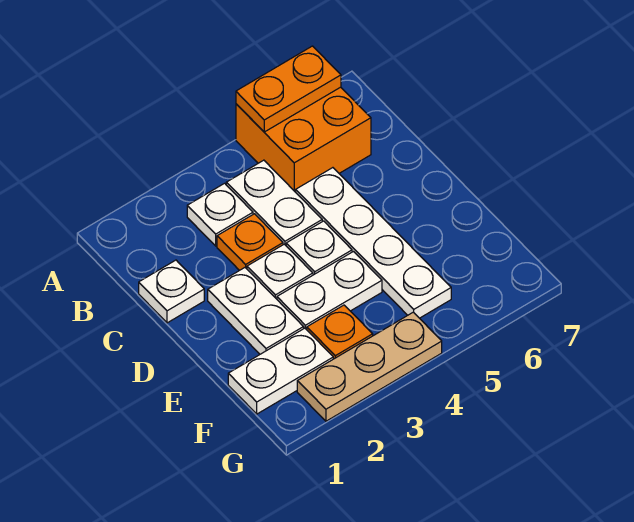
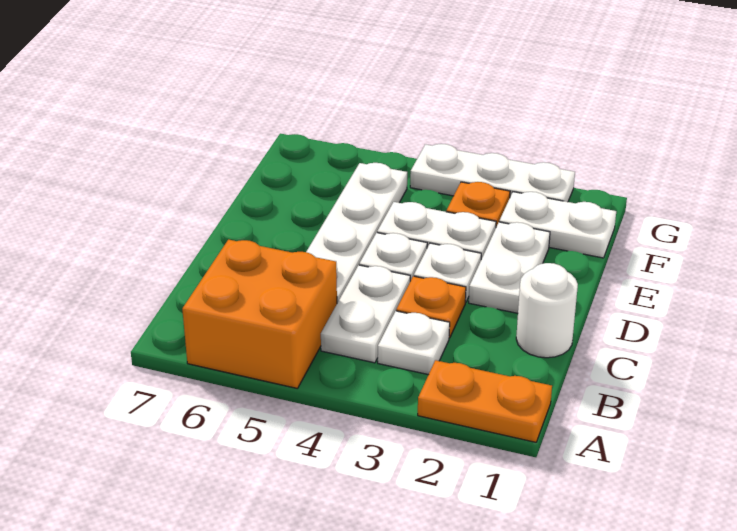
orange plate A5:A6 level 2 -> orange plate A1:A2 level 1
white plate C1 level 1 -> white round brick C1 level 1
tan plate G2:G4 level 1 -> white plate G2:G4 level 1

